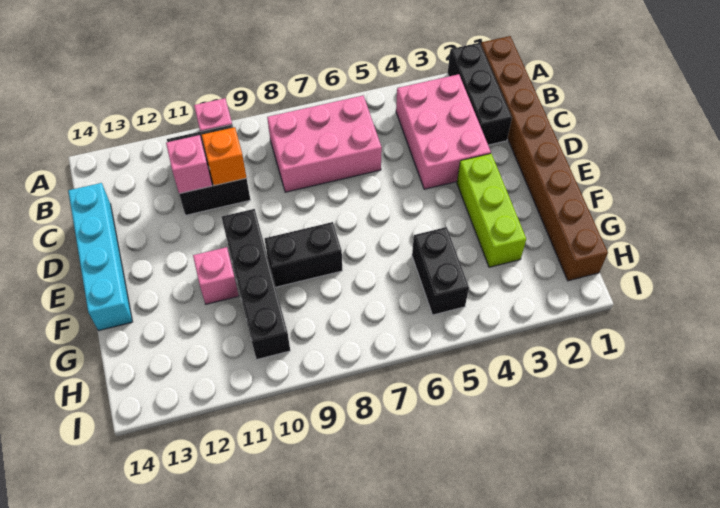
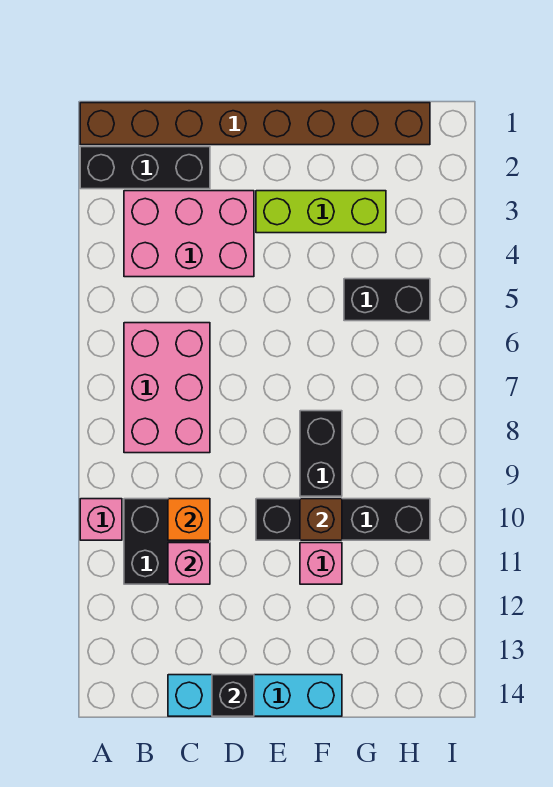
none -> black brick D14 level 2
none -> brown brick F10 level 2

